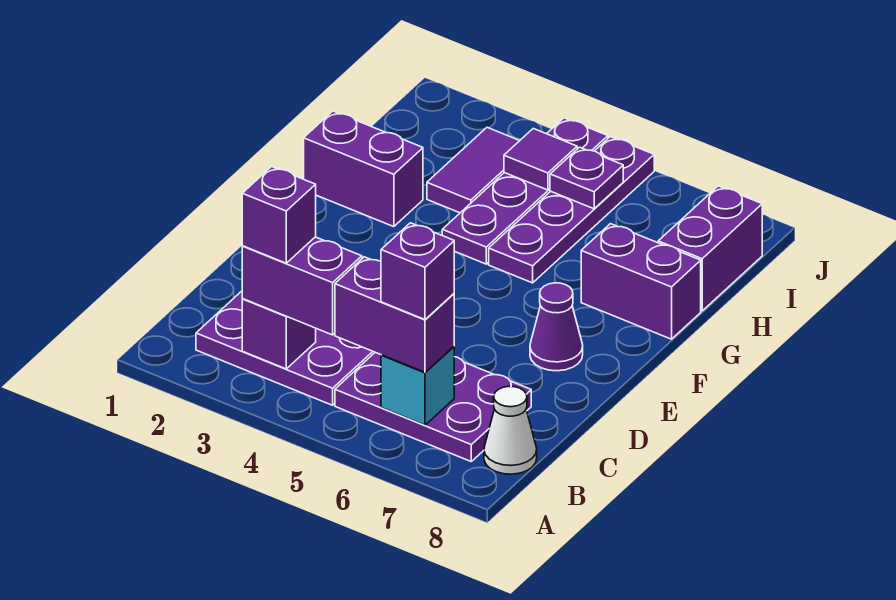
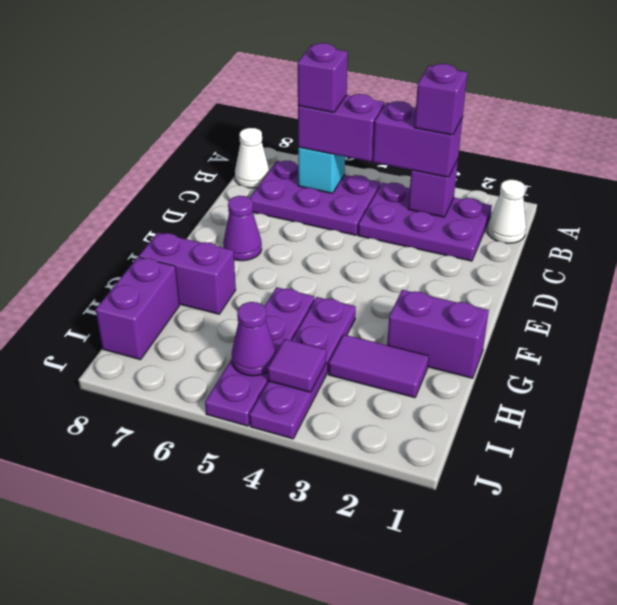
none -> white cone B1 level 1
purple tile H3:I3 level 1 -> purple tile H2:H3 level 1
purple plate I5 level 2 -> purple cone I5 level 2

